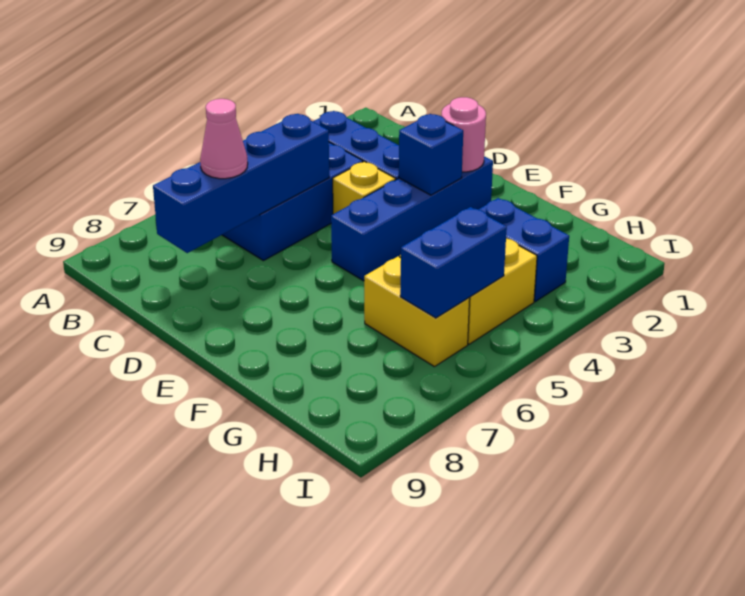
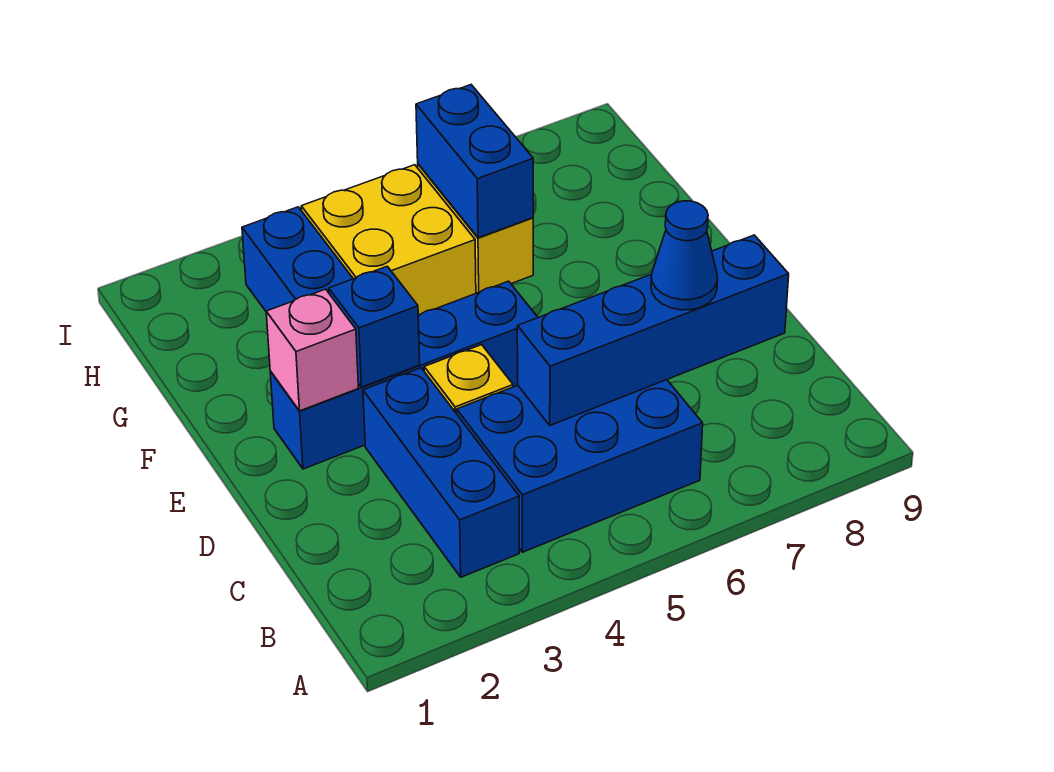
pink cone C7 level 3 -> blue cone C7 level 3
pink round brick E2 level 2 -> pink brick E2 level 2
blue brick H5:H6 level 2 -> blue brick G6:H6 level 2

